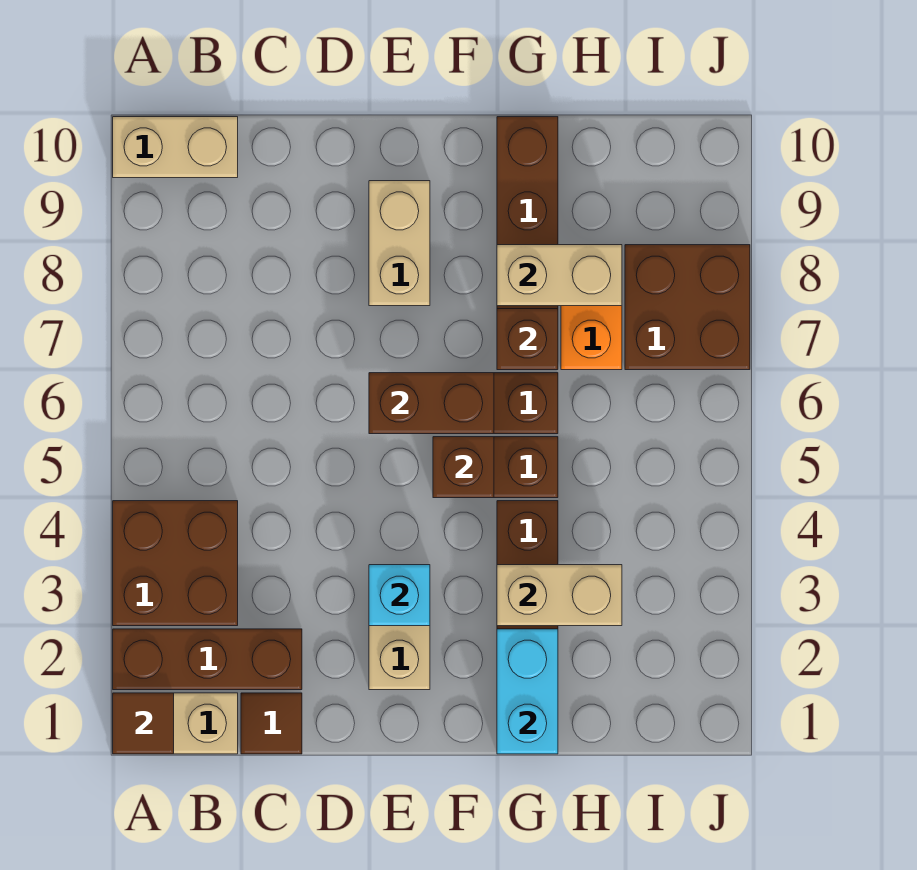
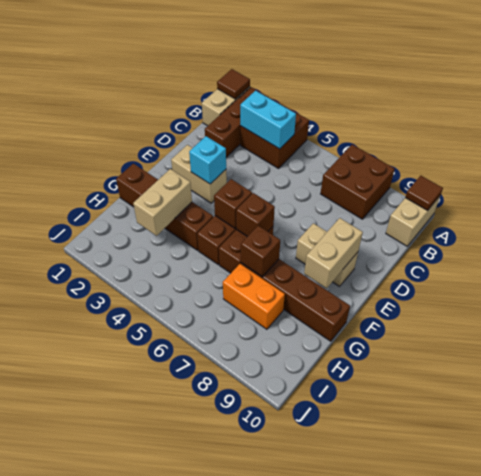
brown tile C1 level 1 -> brown tile A10 level 2
brown brick E6:F6 level 2 -> brown brick F6 level 2
cyan brick G1:G2 level 2 -> cyan brick B3:B4 level 2
tan brick G8:H8 level 2 -> tan brick E9:F9 level 2
brown brick I7:J8 level 1 -> brown brick A7:B8 level 1

